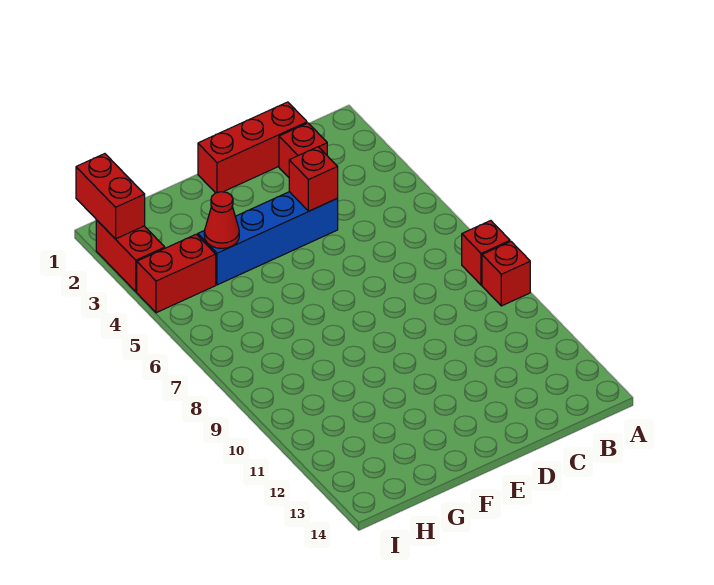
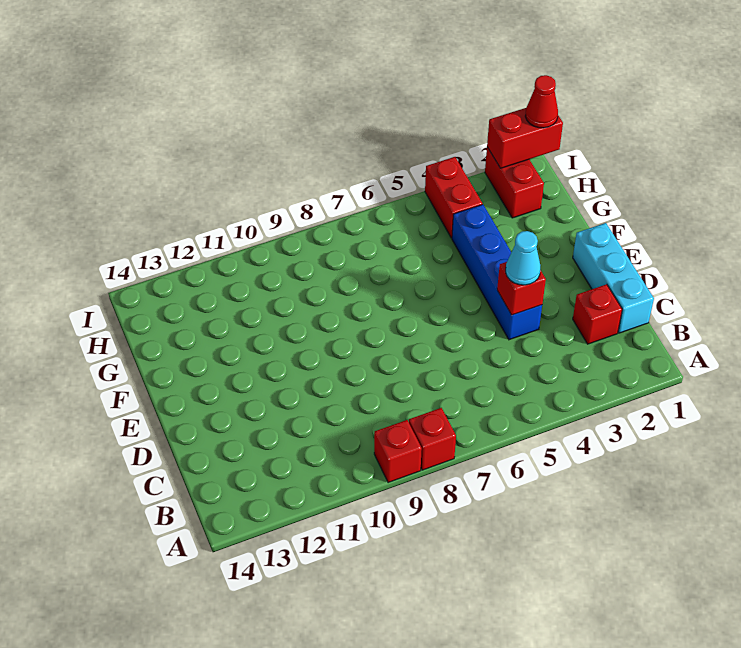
red brick C1:E1 level 1 -> cyan brick C1:E1 level 1
none -> cyan cone D4 level 3
red cone G4 level 2 -> red cone I1 level 3
red brick I2:I3 level 1 -> red brick H2:I2 level 1

